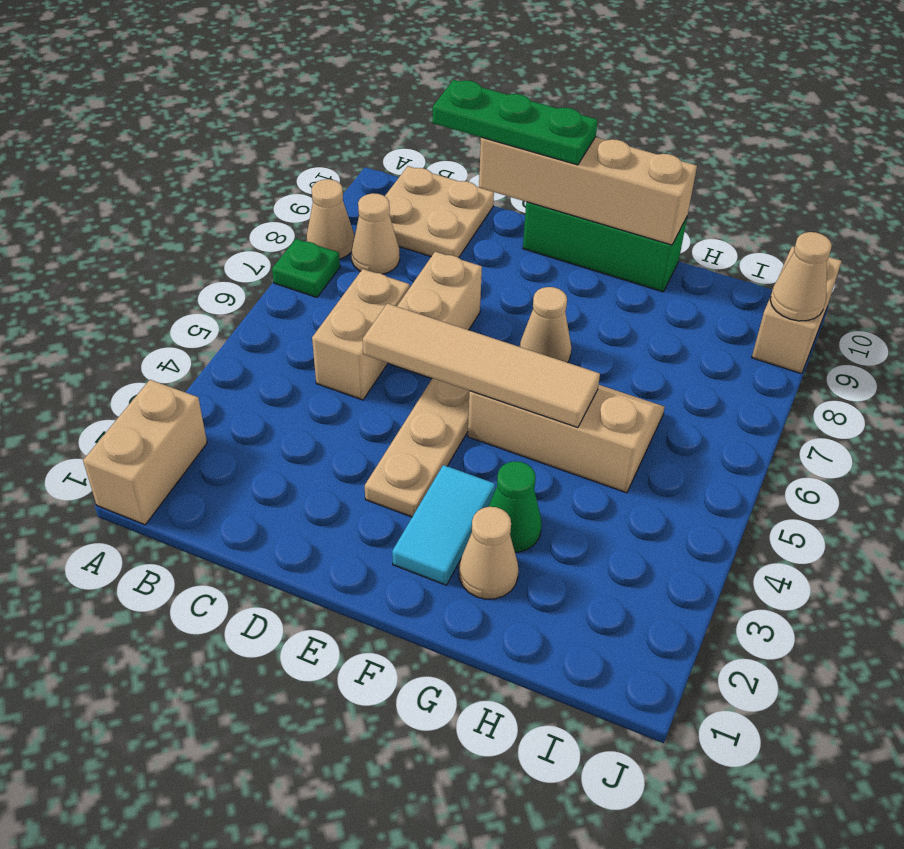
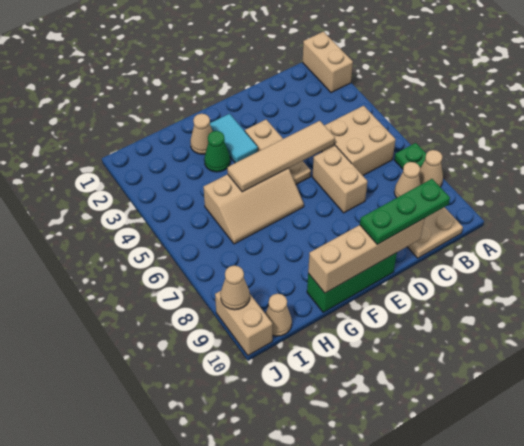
tan brick C5:C6 level 1 -> tan brick B5:C6 level 1
tan cone F7 level 1 -> tan cone I10 level 1

